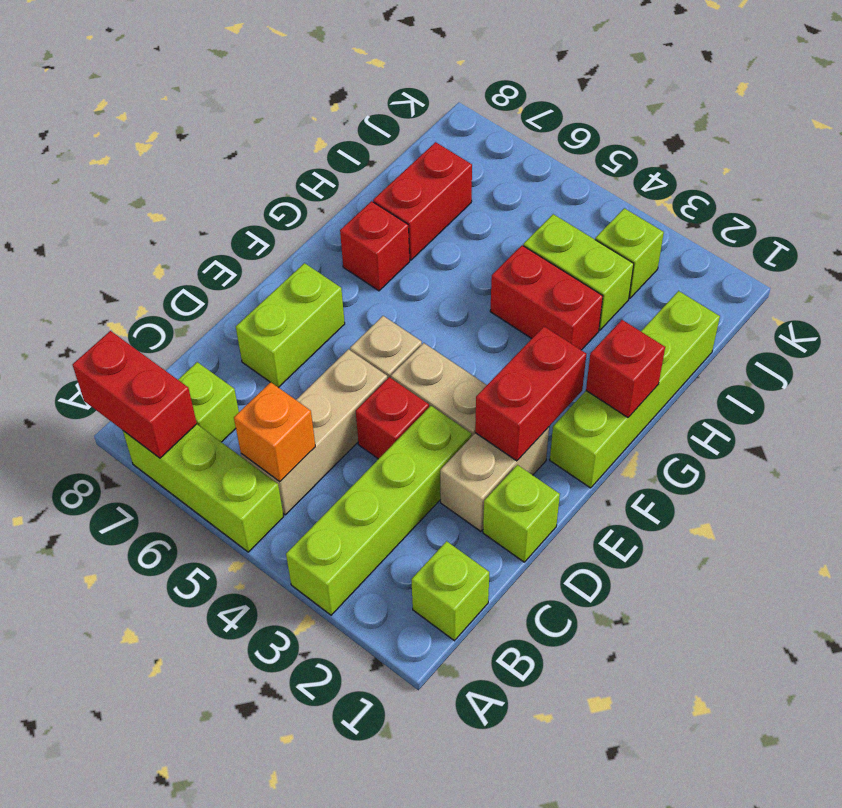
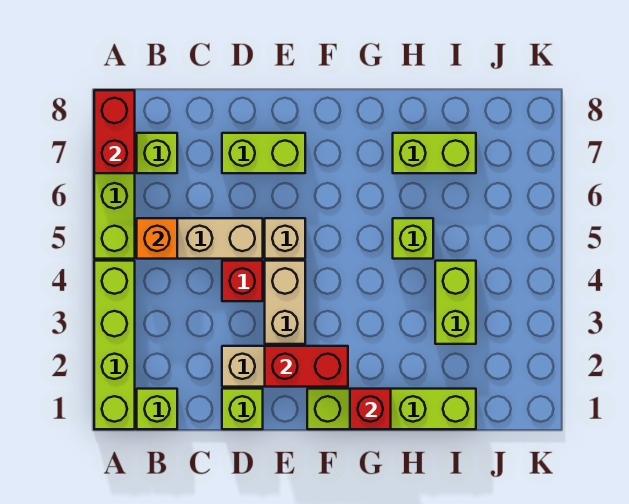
lime brick A3:D3 level 1 -> lime brick A1:A4 level 1
red brick G7 level 1 -> none
red brick H3:H4 level 1 -> none
red brick H7:I7 level 1 -> lime brick H7:I7 level 1
lime brick J3 level 1 -> lime brick H5 level 1

